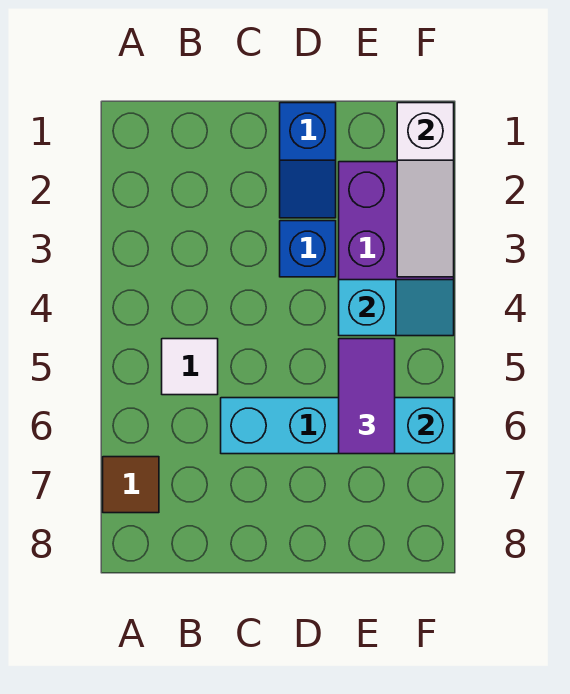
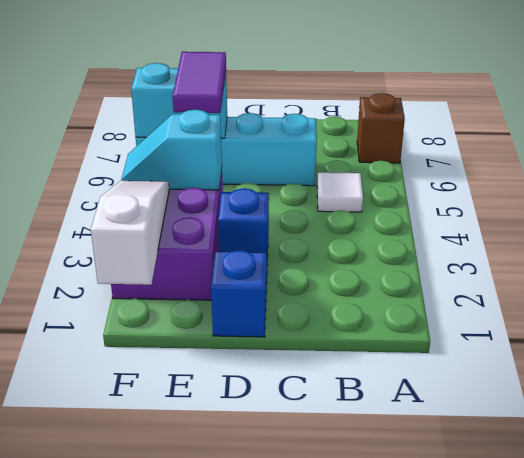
brown tile A7 level 1 -> brown brick A7 level 1

